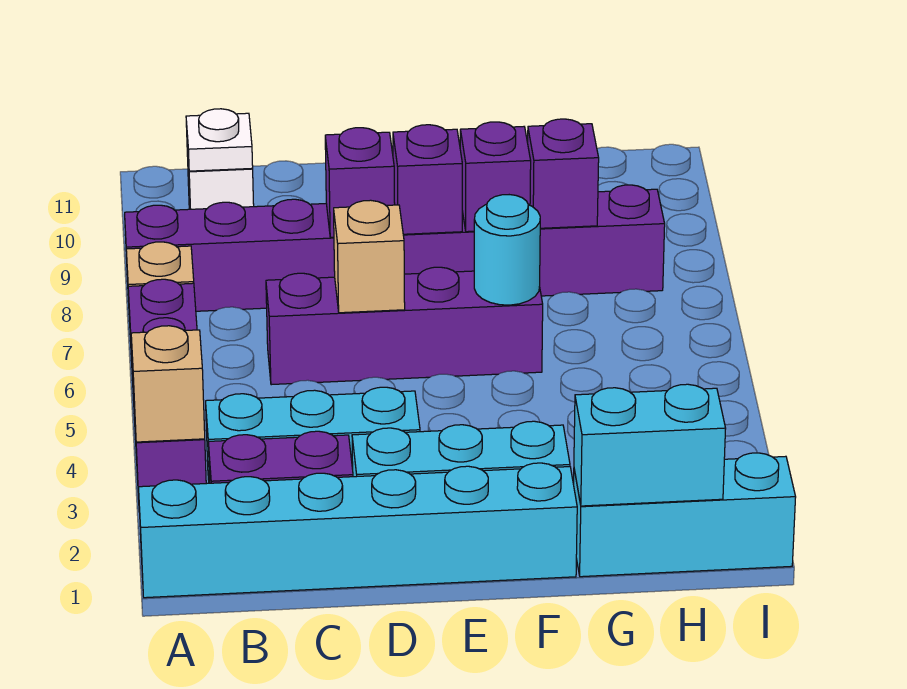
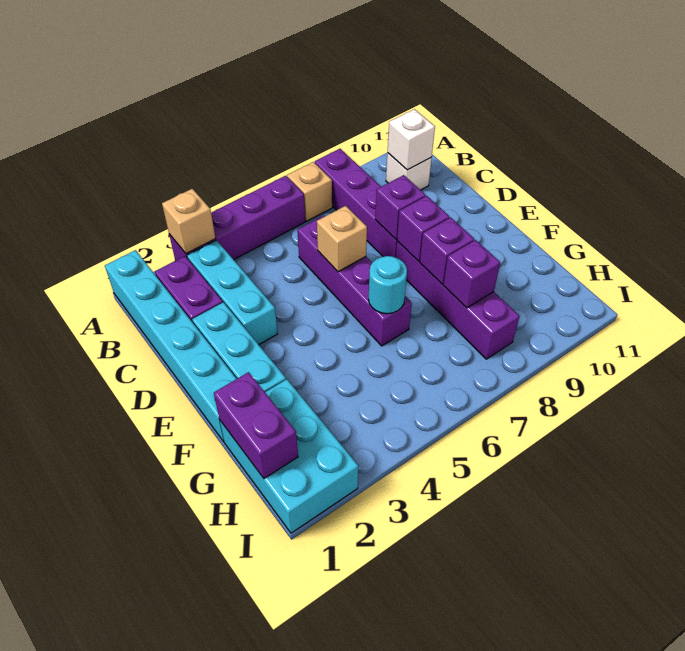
white plate B10 level 2 -> white brick B10 level 2
cyan brick G1:I1 level 1 -> cyan brick G1:I2 level 1
cyan brick G1:H1 level 2 -> purple brick G1:H1 level 2

